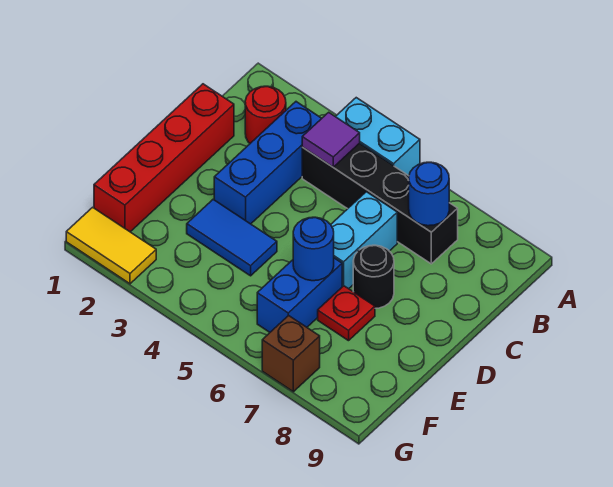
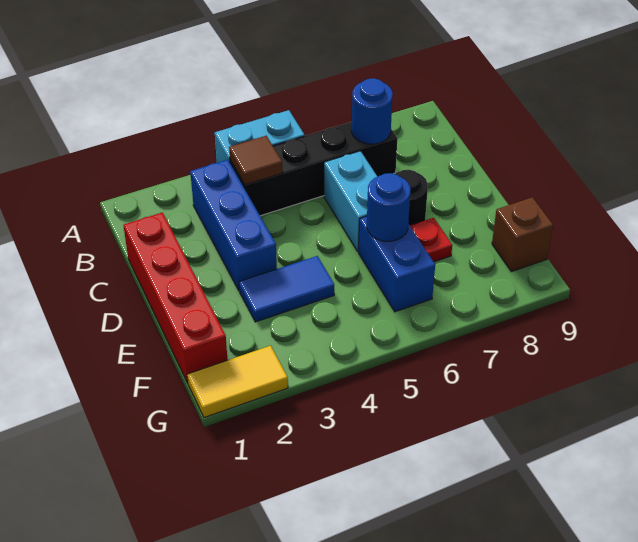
red round brick B2 level 1 -> none
purple tile B4 level 2 -> brown tile B4 level 2
brown brick G7 level 1 -> brown brick F9 level 1

